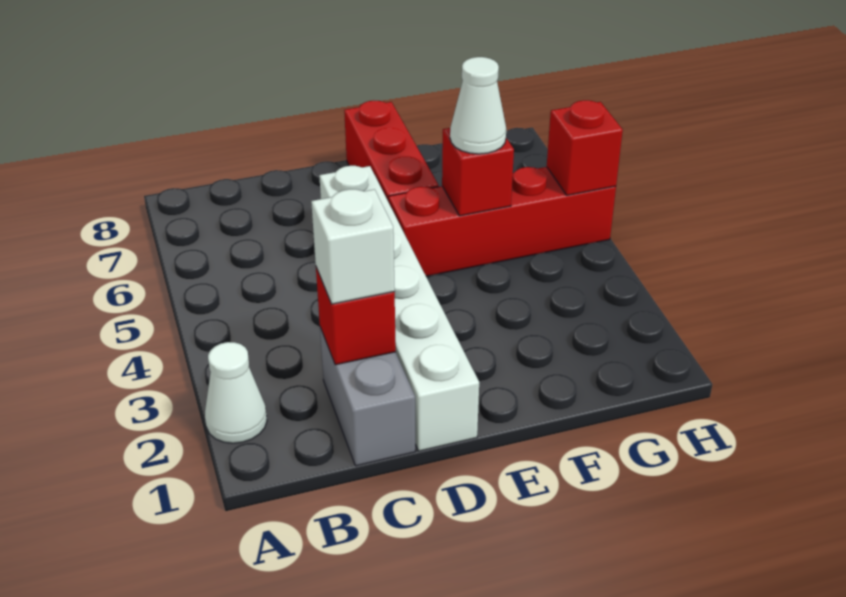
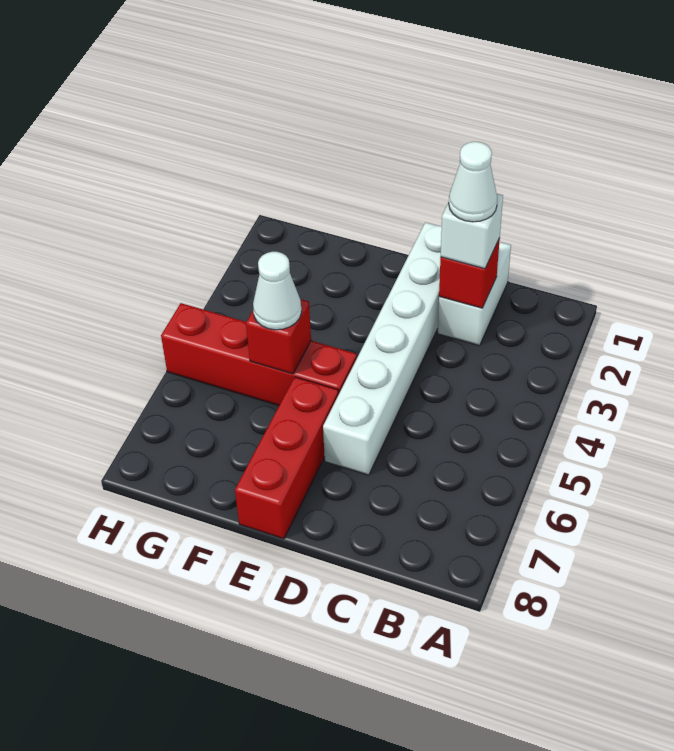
white cone A2 level 1 -> white cone C2 level 4
grey brick C1:C2 level 1 -> white brick C1:C2 level 1
red brick H5 level 2 -> none

